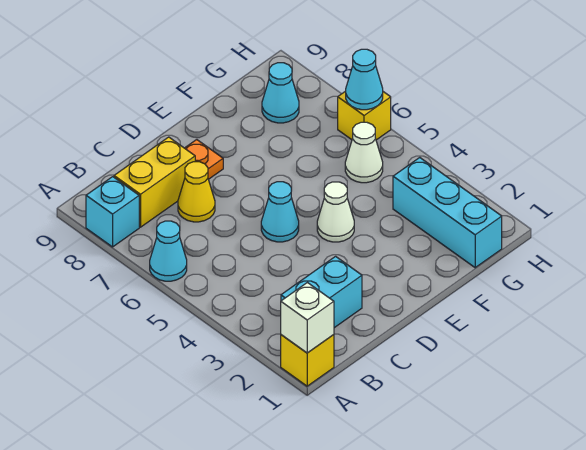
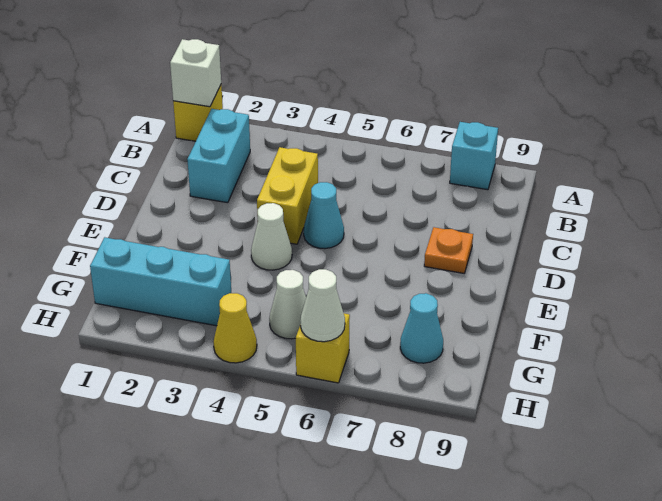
cyan cone A6 level 1 -> none
yellow brick B8:C8 level 1 -> yellow brick C4:D4 level 1
yellow cone C7 level 1 -> yellow cone H4 level 1
cyan cone H6 level 2 -> white cone H6 level 2

